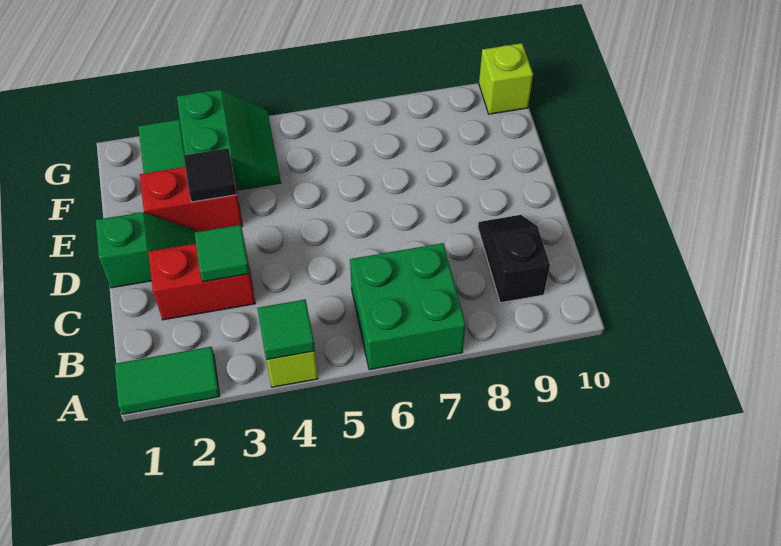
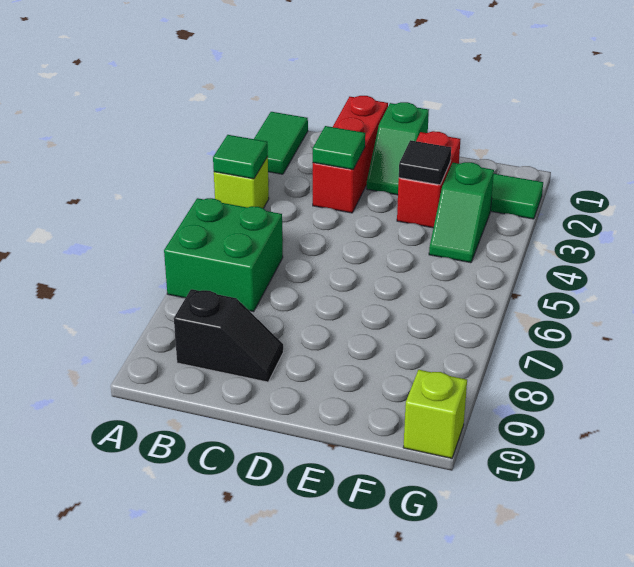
red brick C2:C3 level 1 -> red brick C1:C3 level 1
green slope F3:G4 level 1 top 3 -> green slope F3:F4 level 1 top 3

